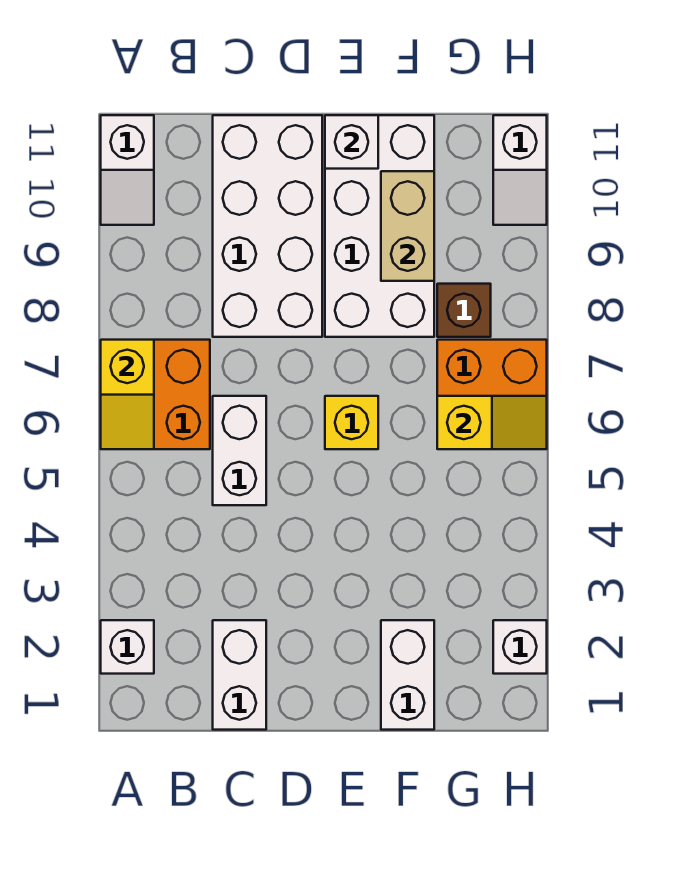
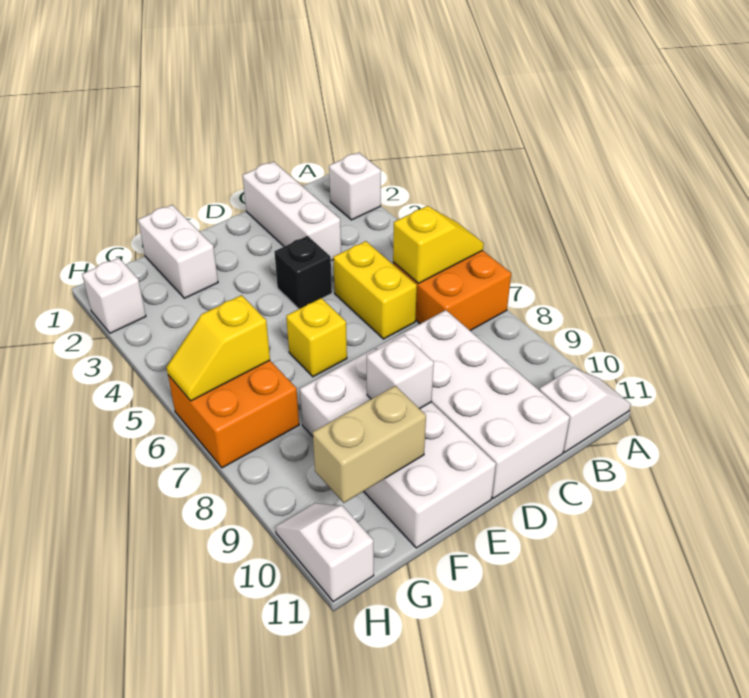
yellow slope A6:A7 level 2 top 7 -> yellow slope A6:B6 level 2 top B
white slope A10:A11 level 1 top 11 -> white slope A11:B11 level 1 top B
white brick C1:C2 level 1 -> white brick C1:C3 level 1
white brick C5:C6 level 1 -> yellow brick C5:C6 level 1
none -> black brick D4 level 1
white brick E11 level 2 -> white brick E9 level 2
tan brick F9:F10 level 2 -> tan brick F10:G10 level 2
brown brick G8 level 1 -> none

